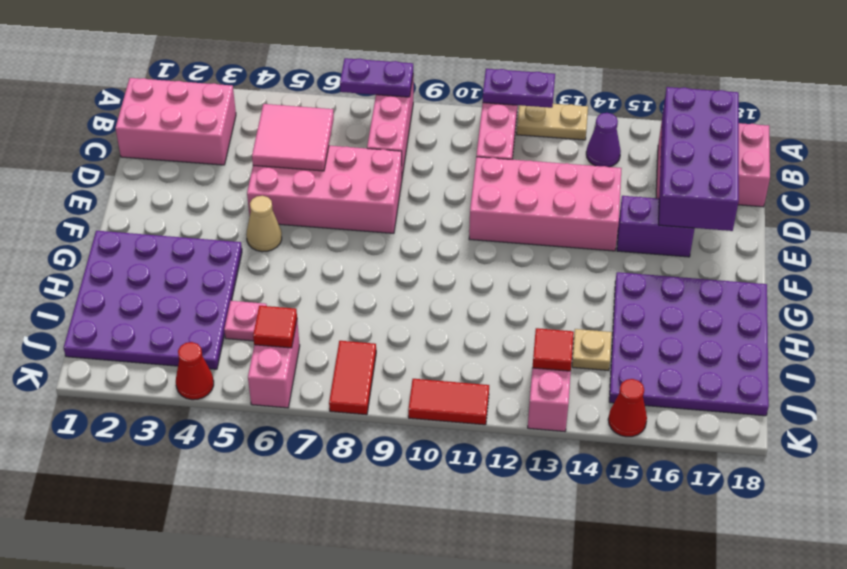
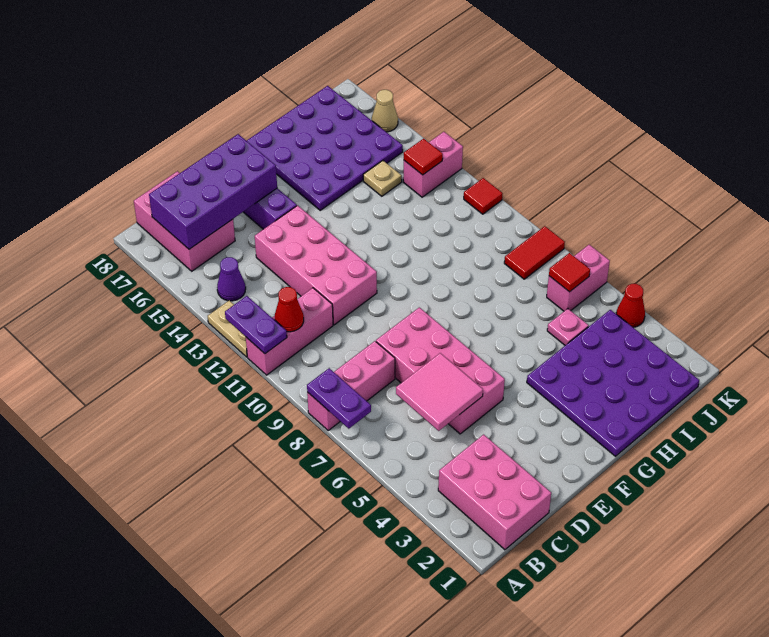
tan cone F5 level 1 -> tan cone K16 level 1
red tile K10:K11 level 1 -> red tile K11 level 1
red cone K15 level 1 -> red cone B11 level 2

